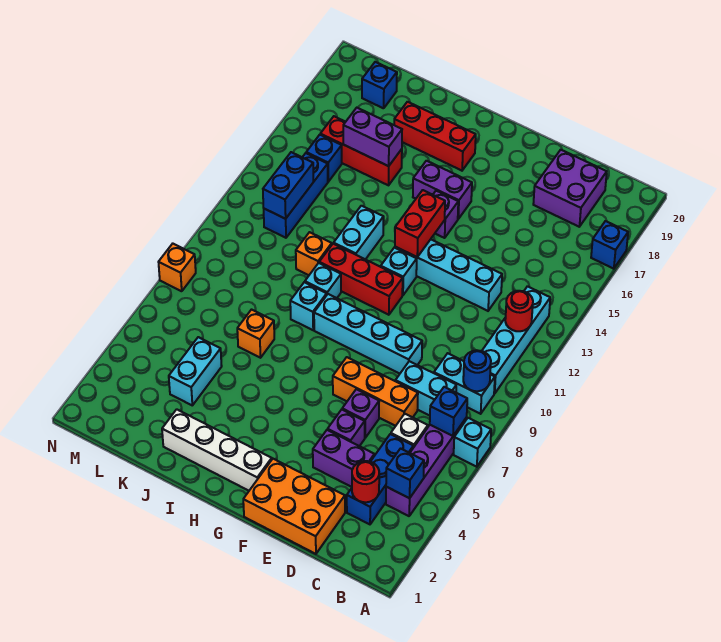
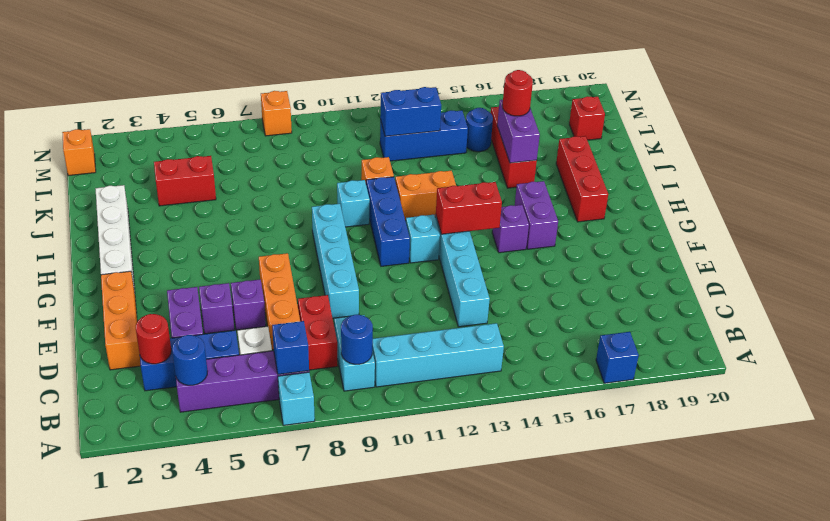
blue brick B4 level 2 -> blue round brick B4 level 2
red round brick B12 level 2 -> red round brick K16 level 3
cyan brick C8:D8 level 1 -> red brick C8:D8 level 1
purple brick C18:D19 level 1 -> none
orange brick D1:F2 level 1 -> orange brick D2:F2 level 1
red brick G11:I11 level 1 -> blue brick G11:I11 level 1
cyan brick I9 level 1 -> none
cyan brick I12:I13 level 1 -> orange brick I12:I13 level 1
orange brick J7 level 1 -> orange brick M1 level 1
cyan brick K4:K5 level 1 -> red brick K4:K5 level 1
blue brick L15 level 1 -> blue round brick L15 level 1
blue brick L19 level 1 -> red brick L19 level 1

